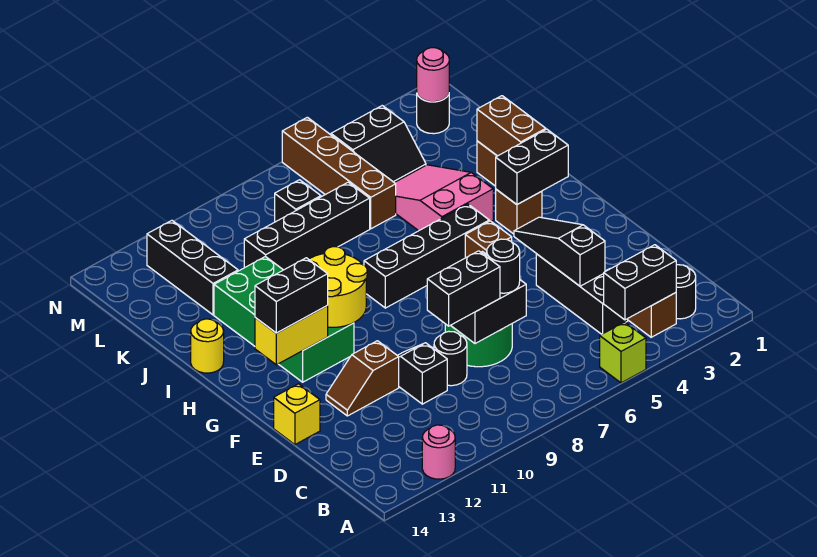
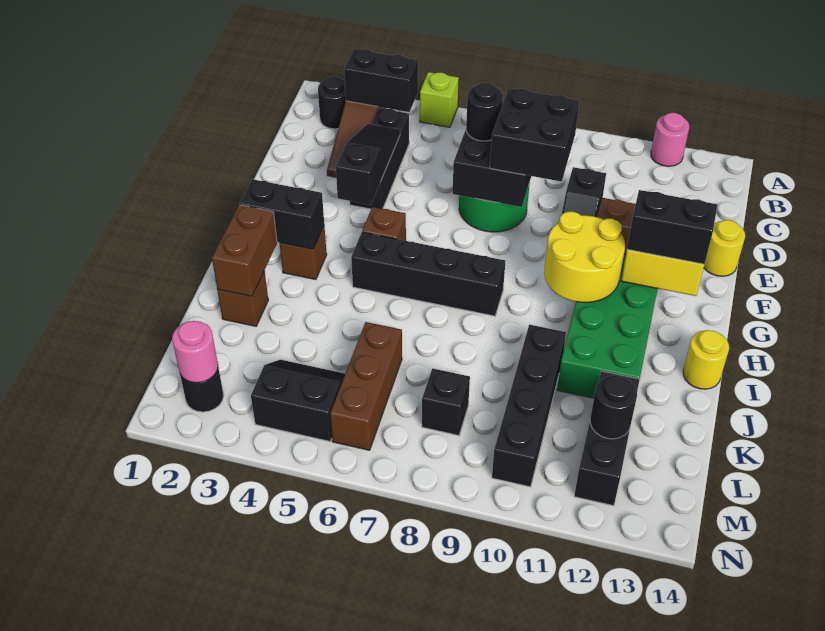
black slope D4:F4 level 2 top D -> black slope D4:F4 level 2 top F
black brick D8:D9 level 3 -> black brick D8:E9 level 3
black round brick D9 level 1 -> black round brick L12 level 2
yellow brick E14 level 1 -> yellow round brick E14 level 1
pink slope I4:K5 level 1 top I -> none
brown brick K6:N6 level 1 -> brown brick K6:M6 level 1
black brick K7:K10 level 1 -> black brick J10:M10 level 1

